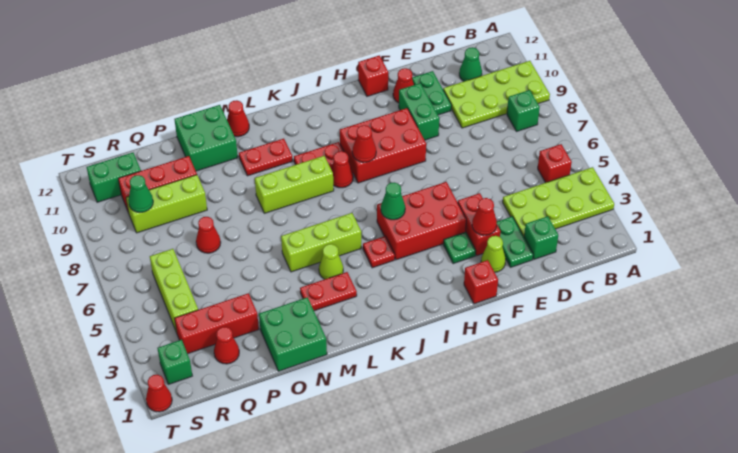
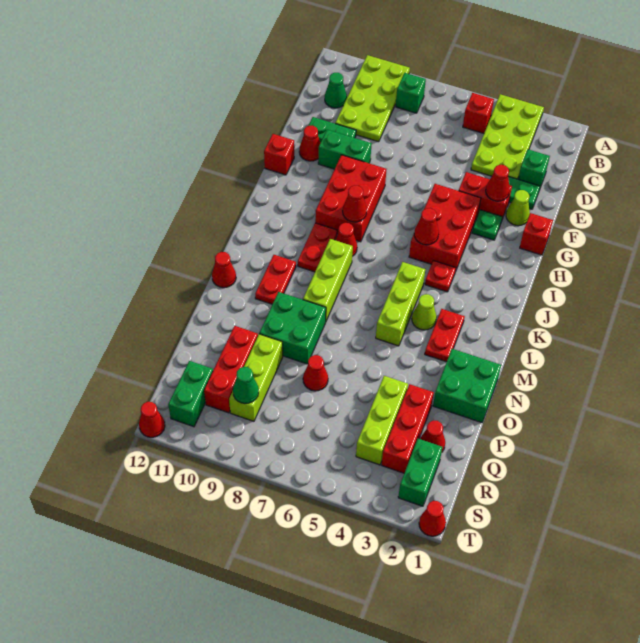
green cone I5 level 2 -> red cone I5 level 2
green brick N11:O12 level 1 -> green brick N8:O9 level 1
lime brick R4:R6 level 1 -> lime brick P4:R4 level 1
green brick S2 level 1 -> green brick R2:S2 level 1
none -> red cone T12 level 1

